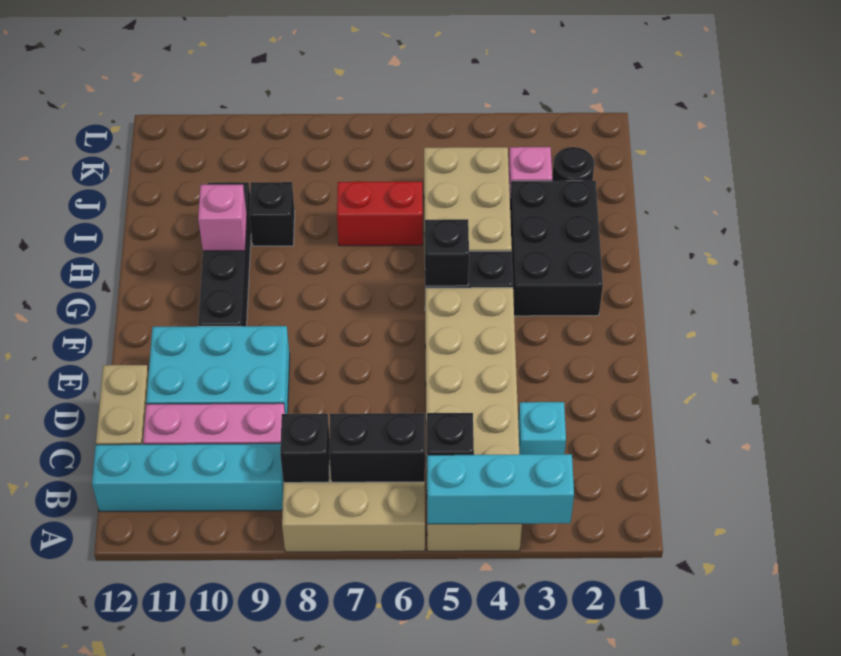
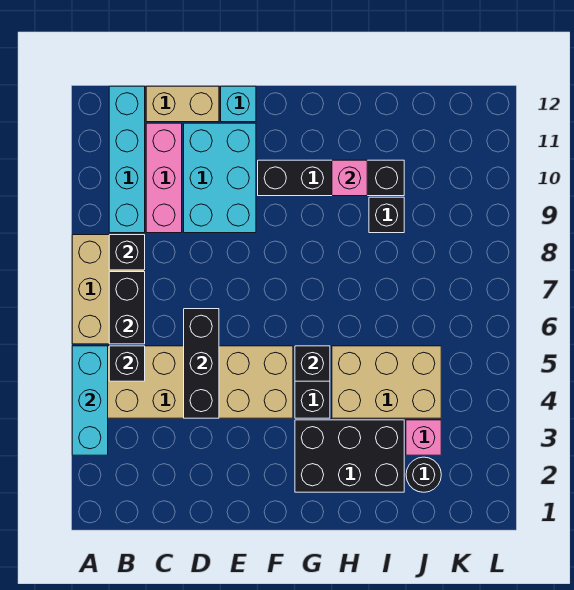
cyan brick C3 level 1 -> cyan brick E12 level 1
none -> black brick D4:D6 level 2
red brick I6:I7 level 1 -> none

